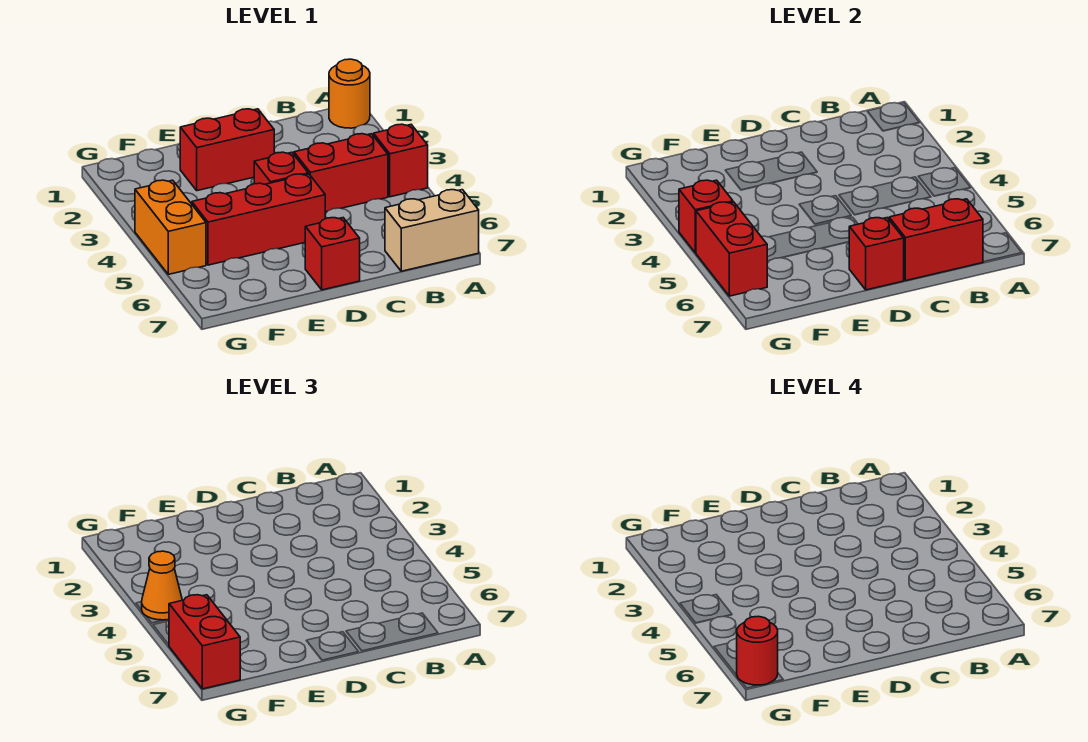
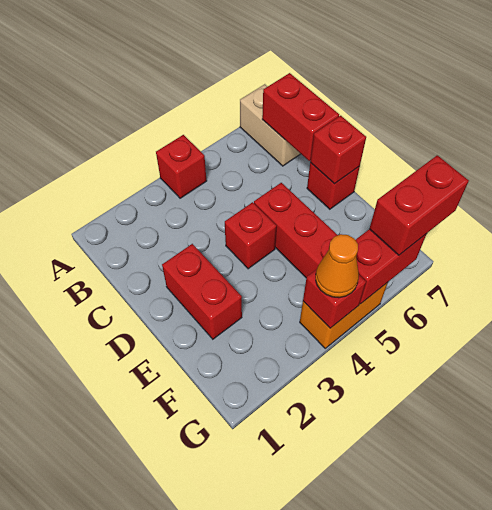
orange round brick A1 level 1 -> none
red brick B4:C4 level 1 -> none
red round brick G7 level 4 -> none

